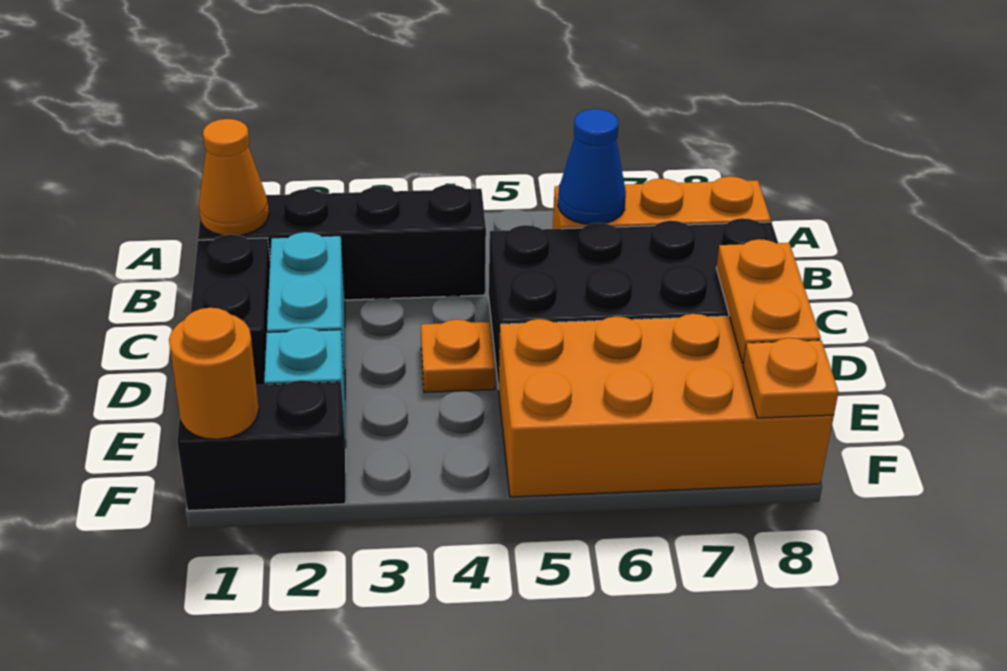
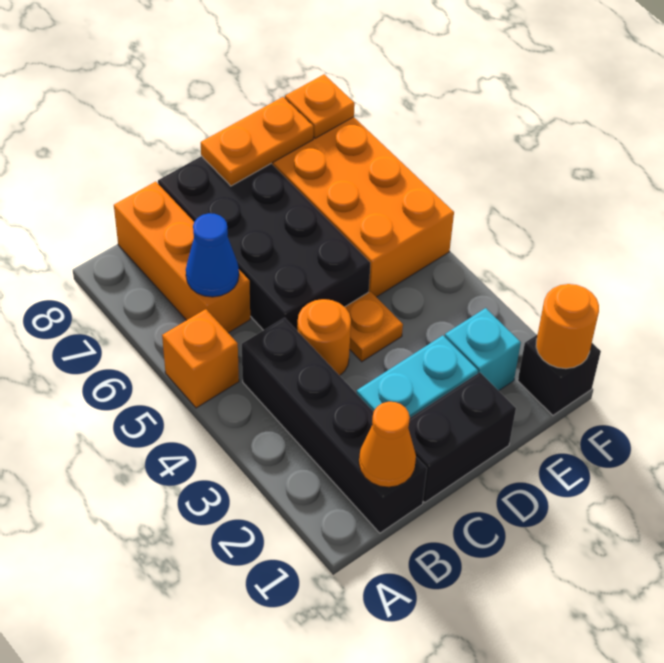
none -> orange brick A5 level 1
none -> orange round brick C4 level 1
black brick F1:F2 level 1 -> black brick F1 level 1

